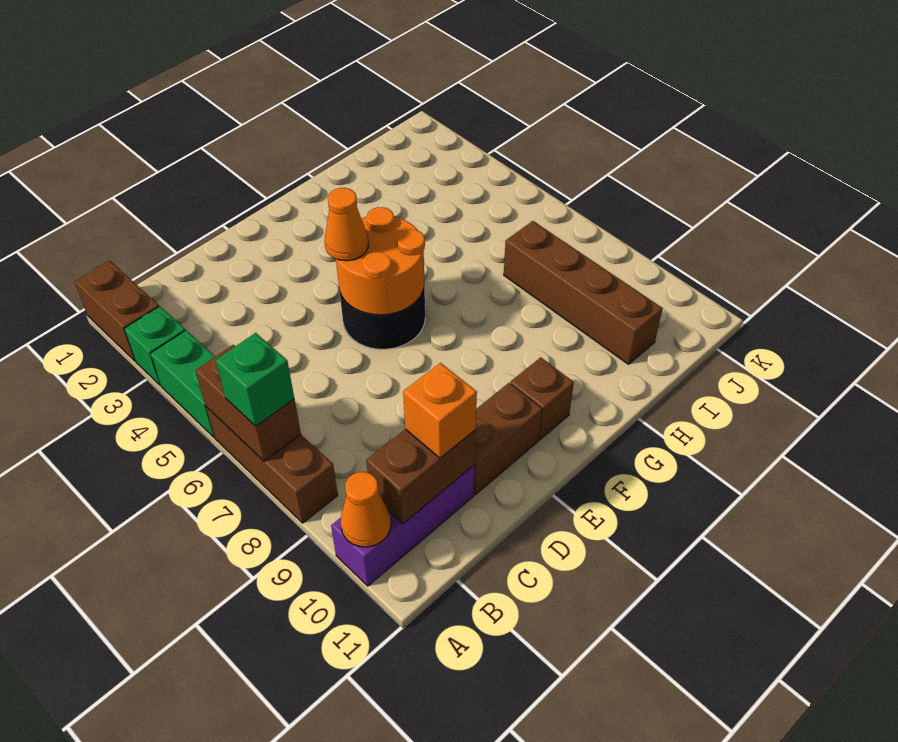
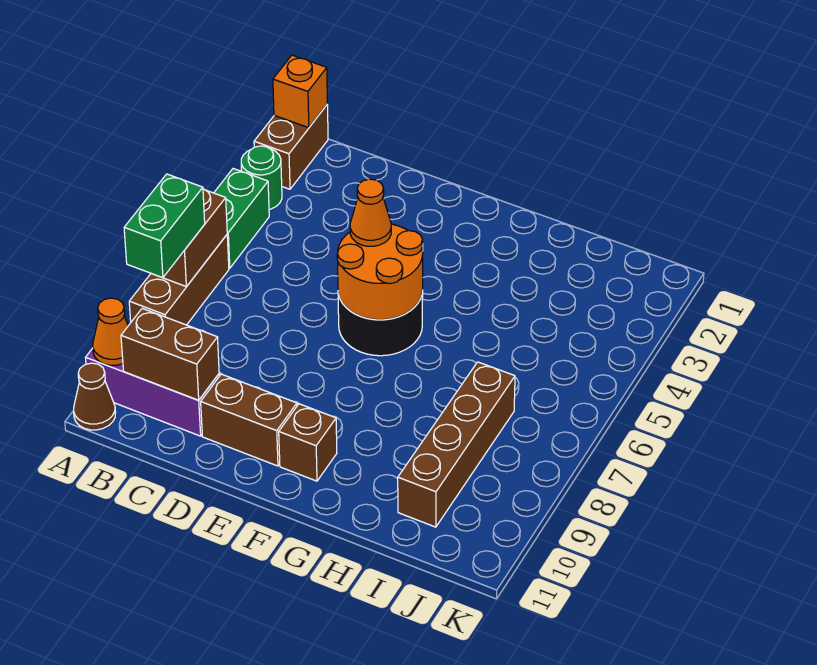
green brick A3 level 1 -> green round brick A3 level 1
green brick A7 level 3 -> green brick A7:A8 level 3
none -> brown cone A11 level 1
orange brick C10 level 3 -> orange brick A1 level 2

